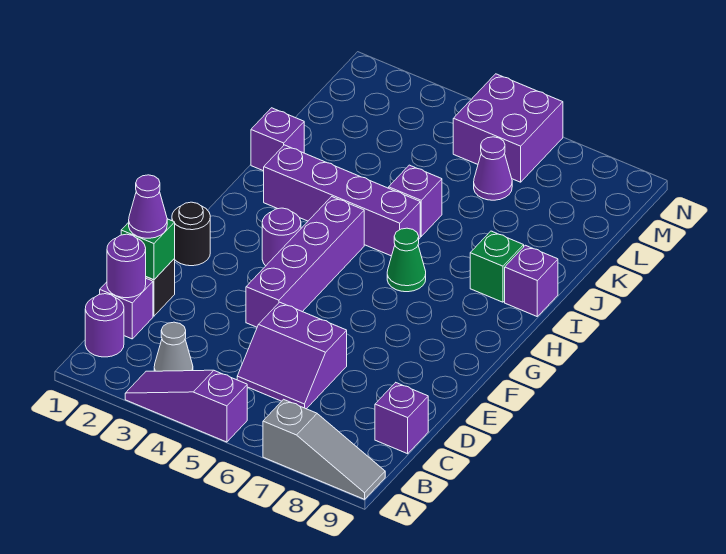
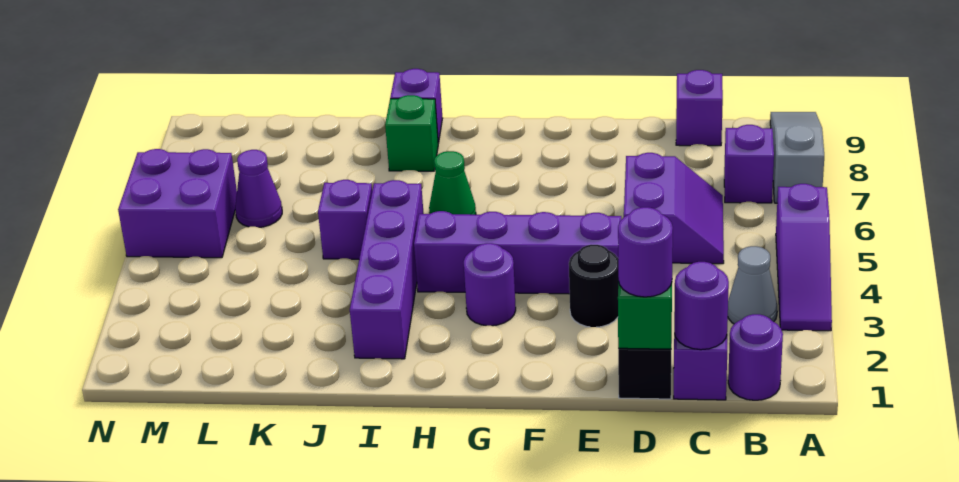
purple cone D1 level 3 -> purple round brick D1 level 3
black round brick F1 level 1 -> black round brick E3 level 1
purple brick J1 level 1 -> purple brick B7 level 1

